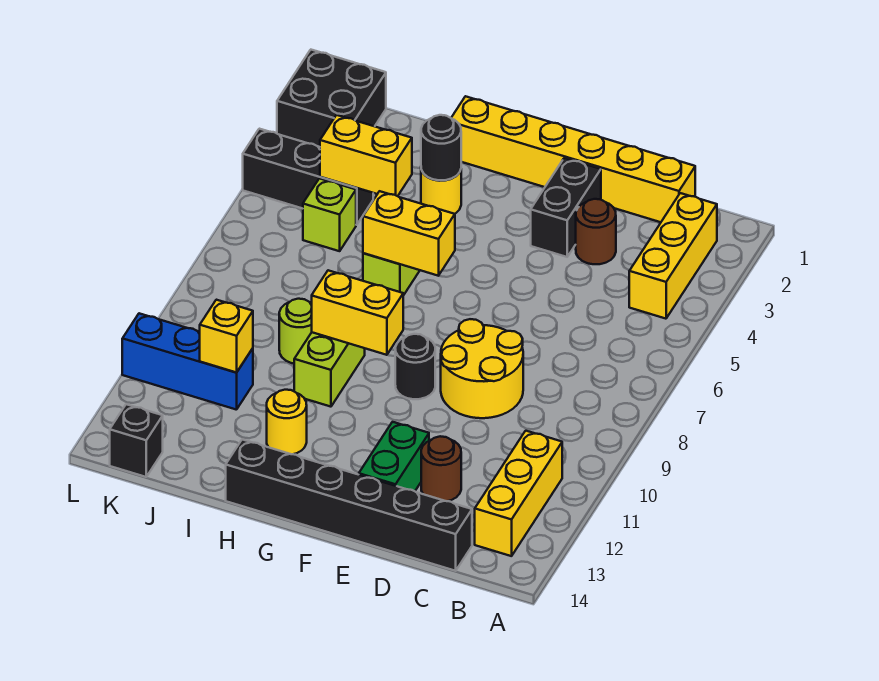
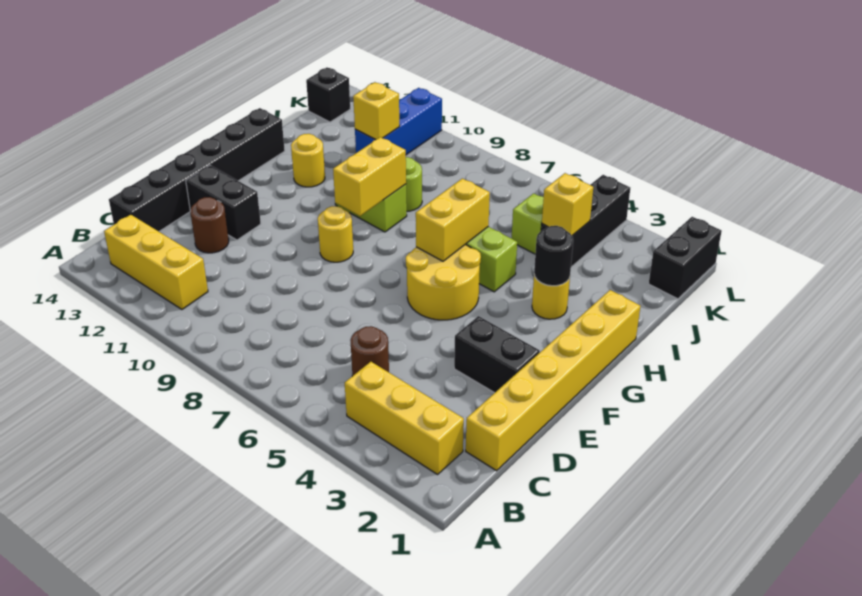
brown round brick D3 level 1 -> brown round brick C5 level 1
yellow round brick D8:E9 level 1 -> yellow round brick F5:G6 level 1
green brick E12:E13 level 1 -> black brick E12:E13 level 1
black round brick F9 level 1 -> yellow round brick F9 level 1
yellow brick I4:J4 level 2 -> yellow brick J4 level 2
black brick K1:L2 level 1 -> black brick K1:L1 level 1

